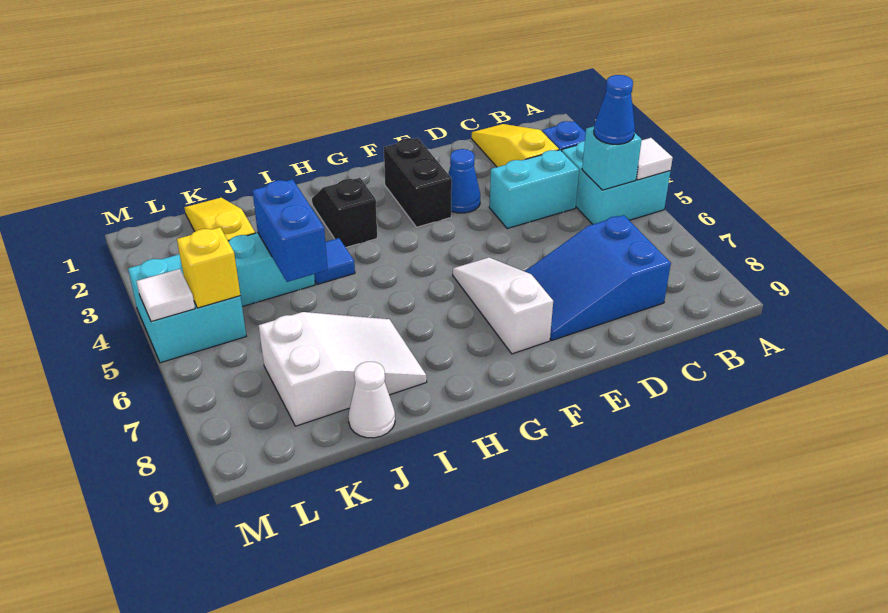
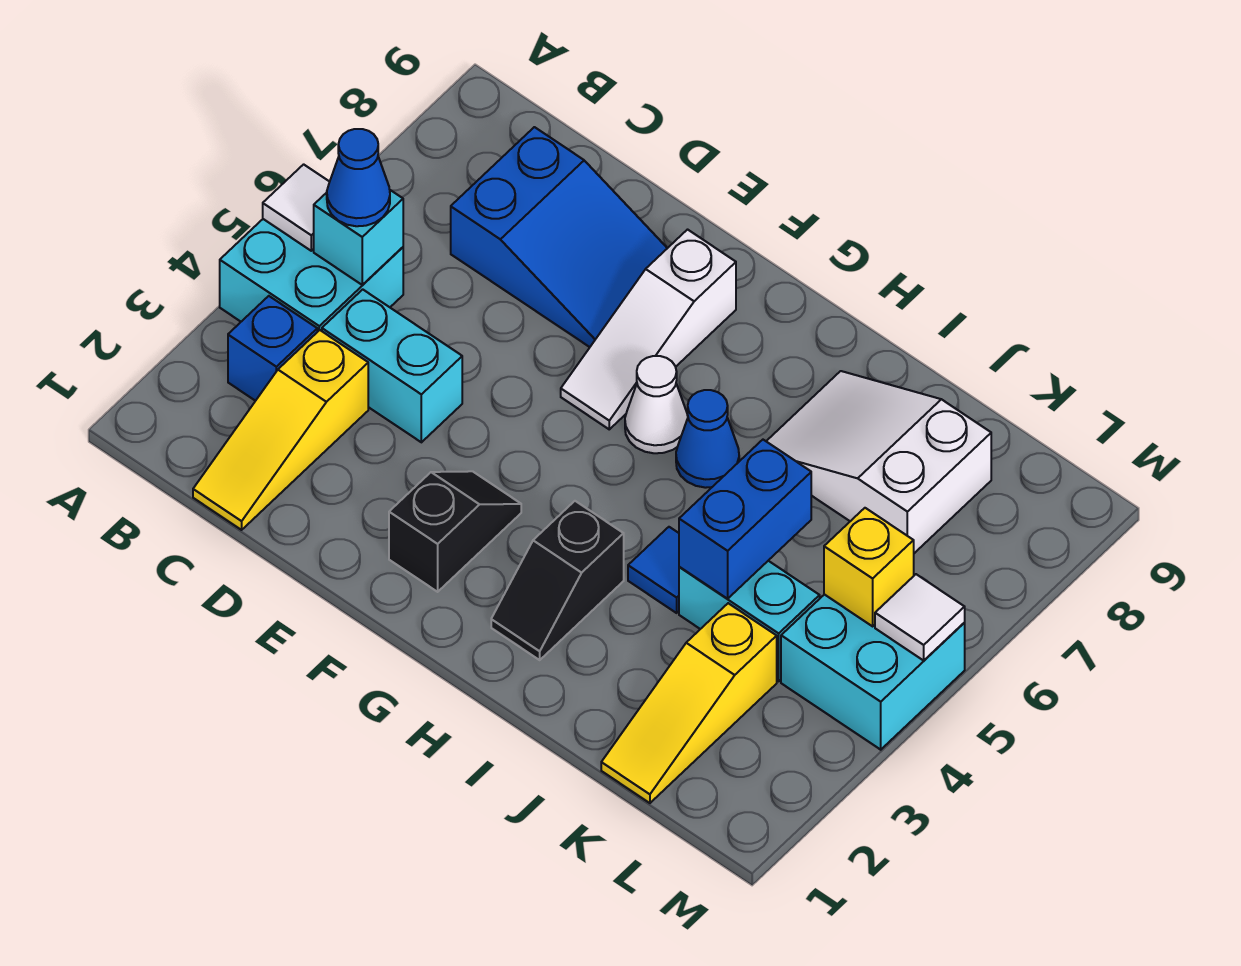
blue cone E3 level 1 -> blue cone H6 level 1
black brick F2:F3 level 1 -> black slope F2:F3 level 1 top 2
white cone J9 level 1 -> white cone G6 level 1

